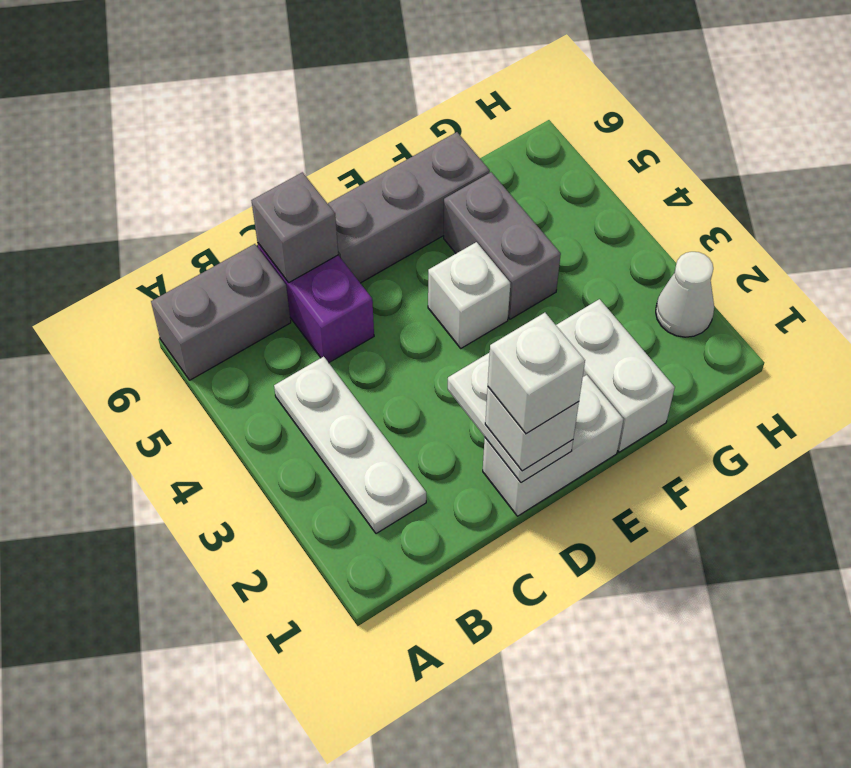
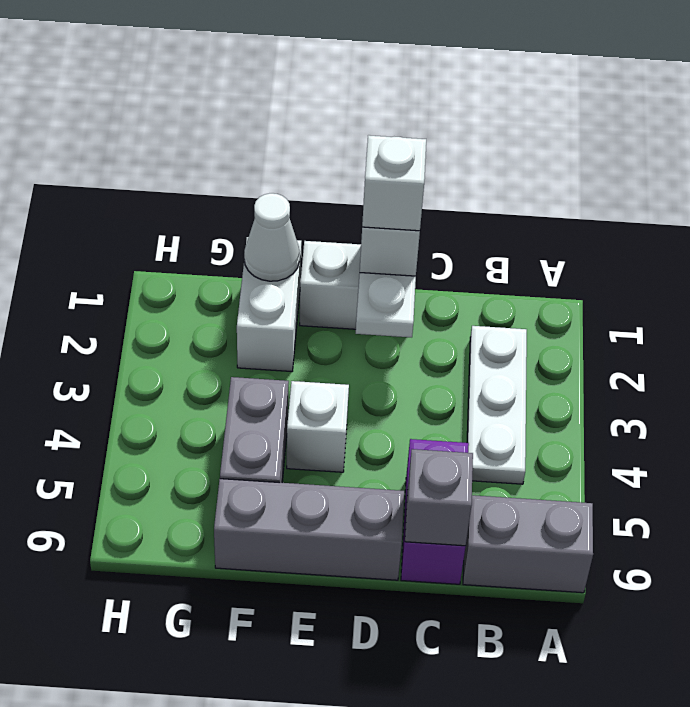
white cone H2 level 1 -> white cone F1 level 2

